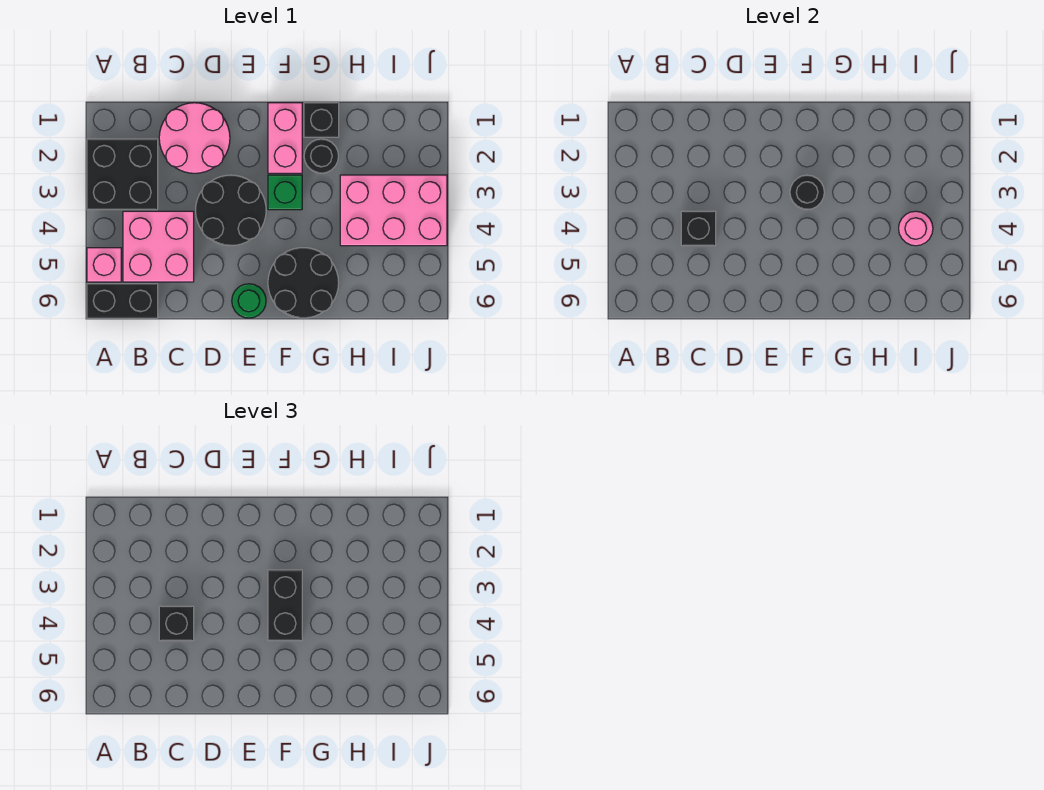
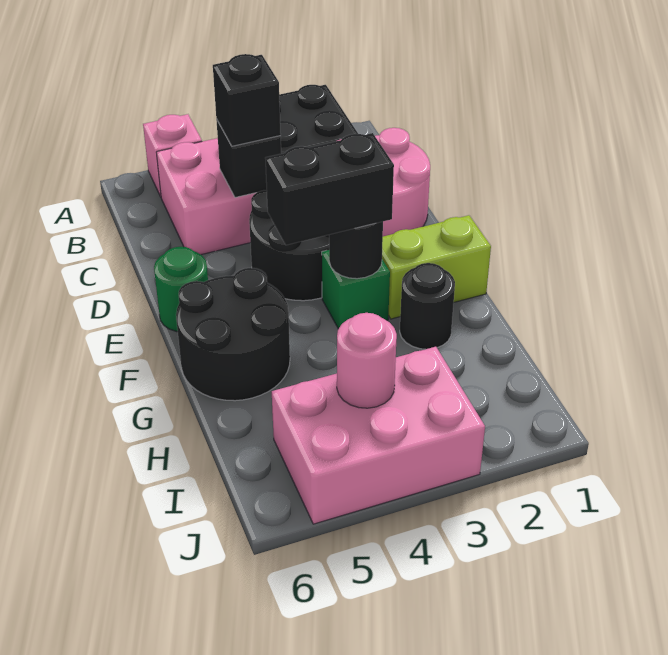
black brick A6:B6 level 1 -> none
pink brick F1:F2 level 1 -> lime brick F1:F2 level 1
black brick G1 level 1 -> none
pink brick H3:J4 level 1 -> pink brick I3:J5 level 1

